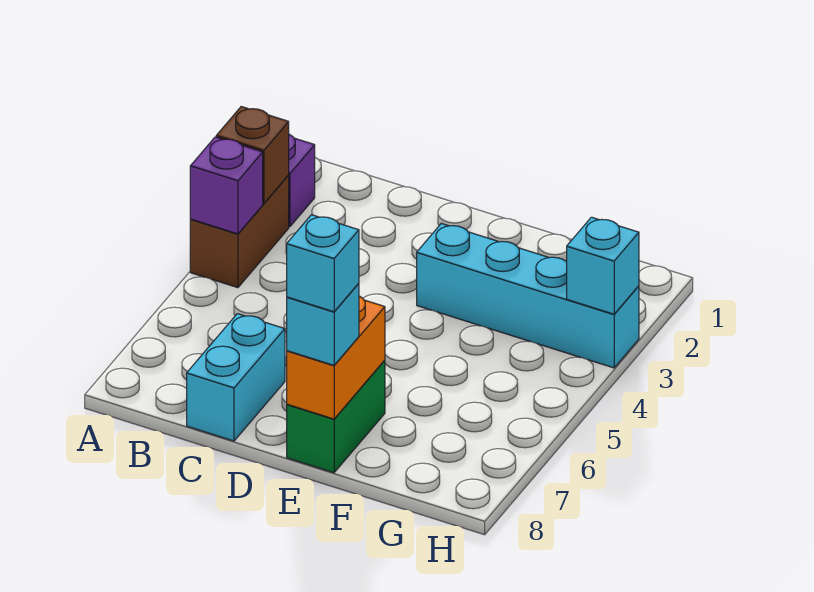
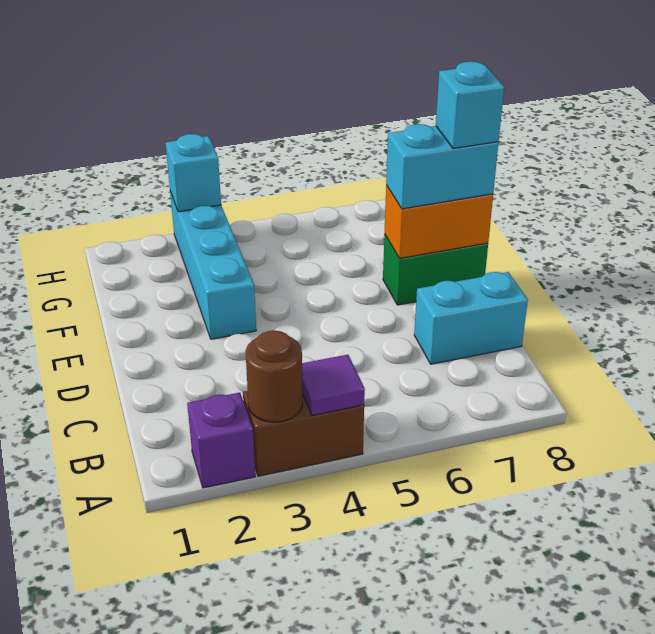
brown brick A3 level 2 -> brown round brick A3 level 2
purple brick A4 level 2 -> purple tile A4 level 2
cyan brick E8 level 3 -> cyan brick E7:E8 level 3

